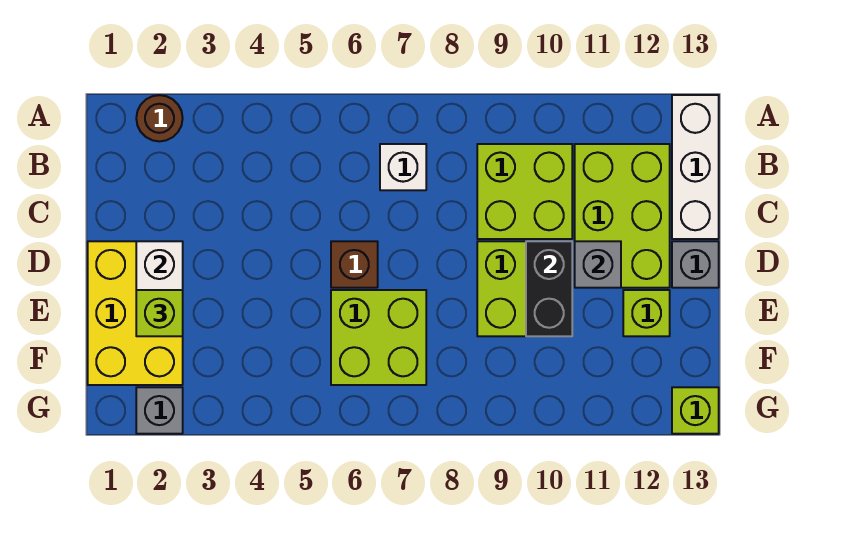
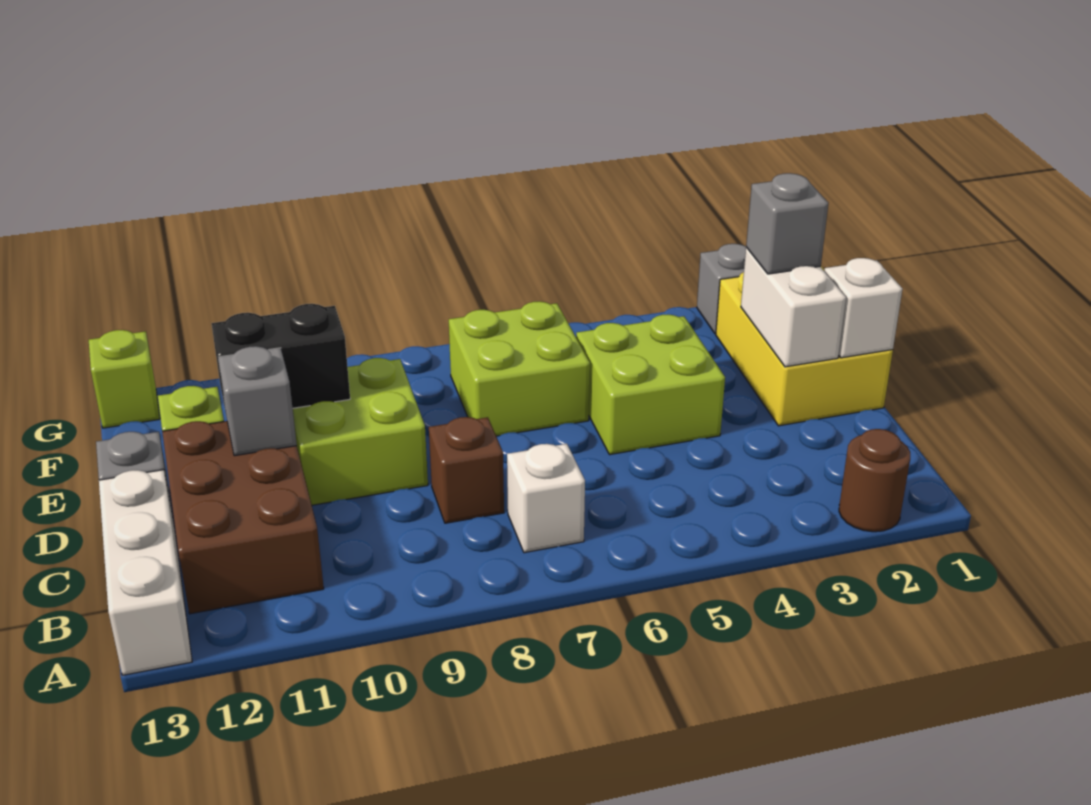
lime brick B9:C10 level 1 -> lime brick D4:E5 level 1
lime brick B11:D12 level 1 -> brown brick B11:D12 level 1
none -> white brick D1 level 2
brown brick D6 level 1 -> brown brick C8 level 1
black brick D10:E10 level 2 -> black brick E10:E11 level 2
lime brick E2 level 3 -> grey brick E2 level 3

